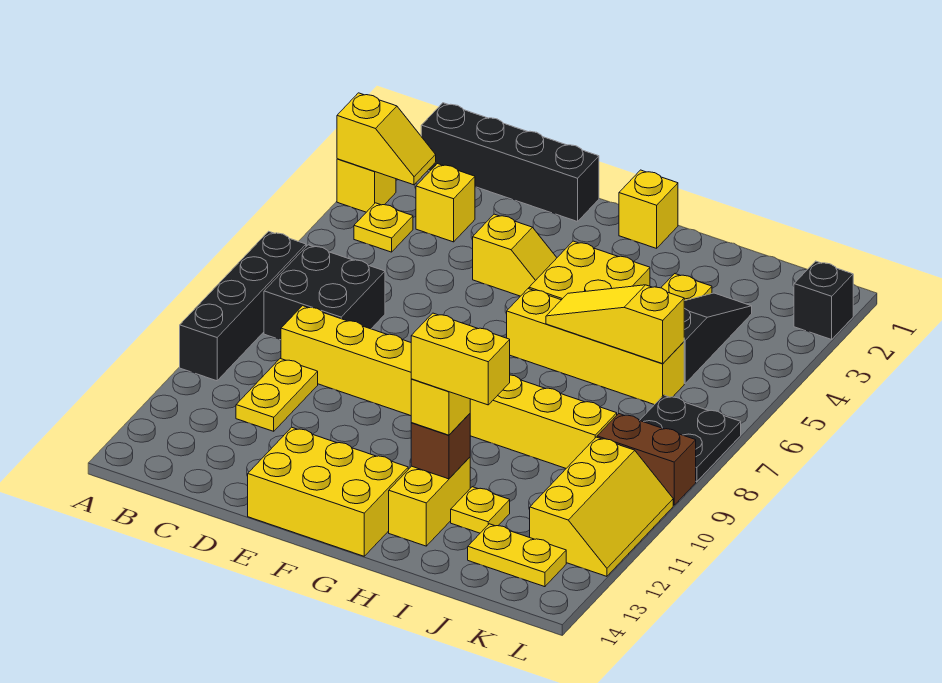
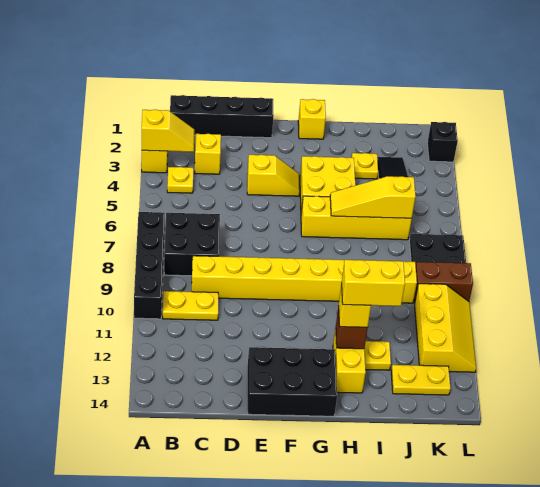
yellow plate C10:C11 level 1 -> yellow plate B10:C10 level 1
yellow brick E13:G14 level 1 -> black brick E13:G14 level 1

